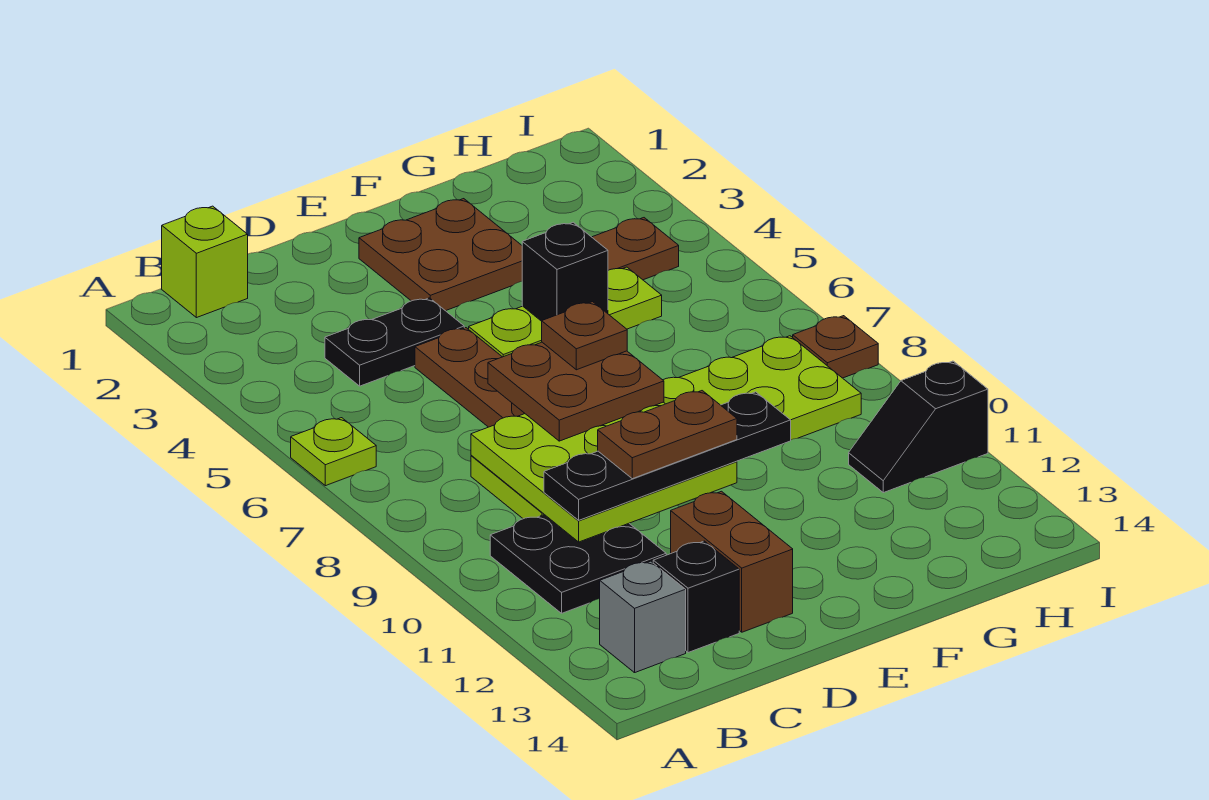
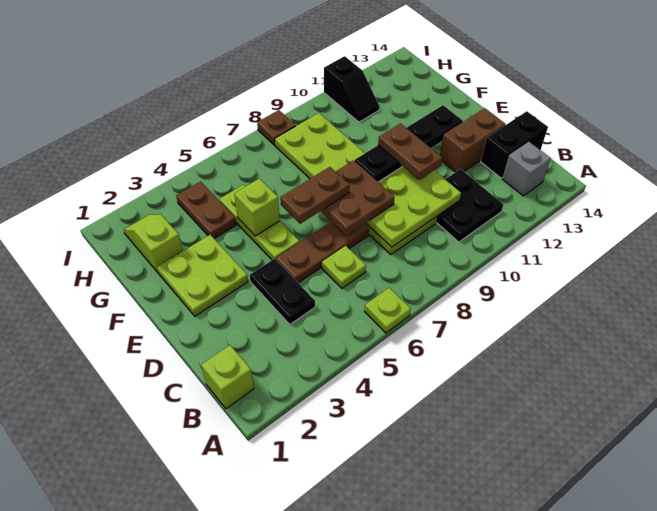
none -> lime plate C6 level 1
black plate C10:F10 level 3 -> black plate E9:E12 level 3
black brick C13 level 1 -> black brick C13:C14 level 1
brown plate E2:F3 level 1 -> lime plate E2:F3 level 1
brown plate E7 level 4 -> brown plate E6:E7 level 4
black brick F5 level 2 -> lime brick F5 level 2
none -> lime slope G2:H2 level 1 top G

